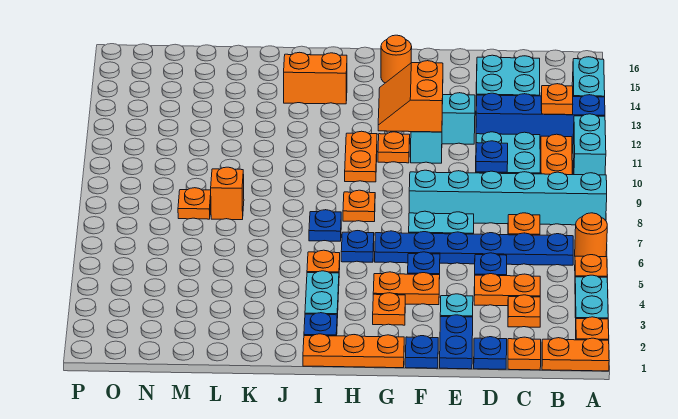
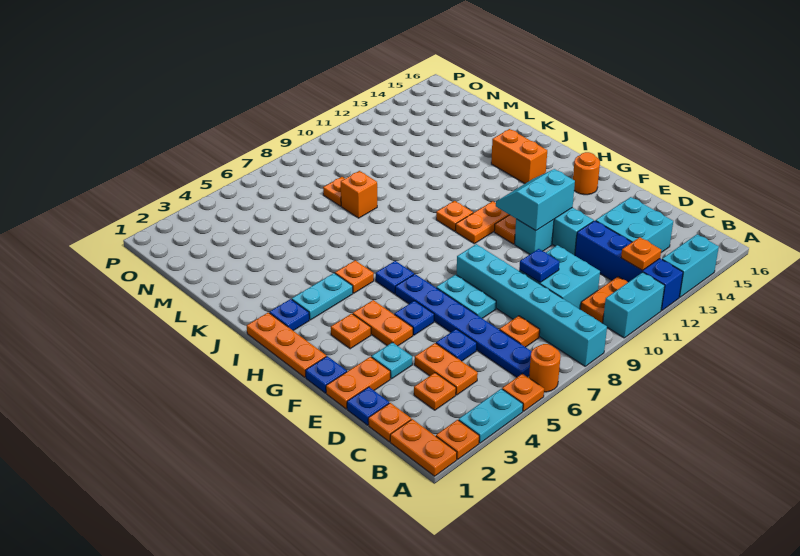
blue plate E1:E2 level 1 -> orange plate E1:E2 level 1
orange slope F11:G12 level 2 top F -> cyan slope F11:G12 level 2 top F
orange plate H8 level 1 -> orange plate I10 level 1
blue plate I7 level 1 -> none

